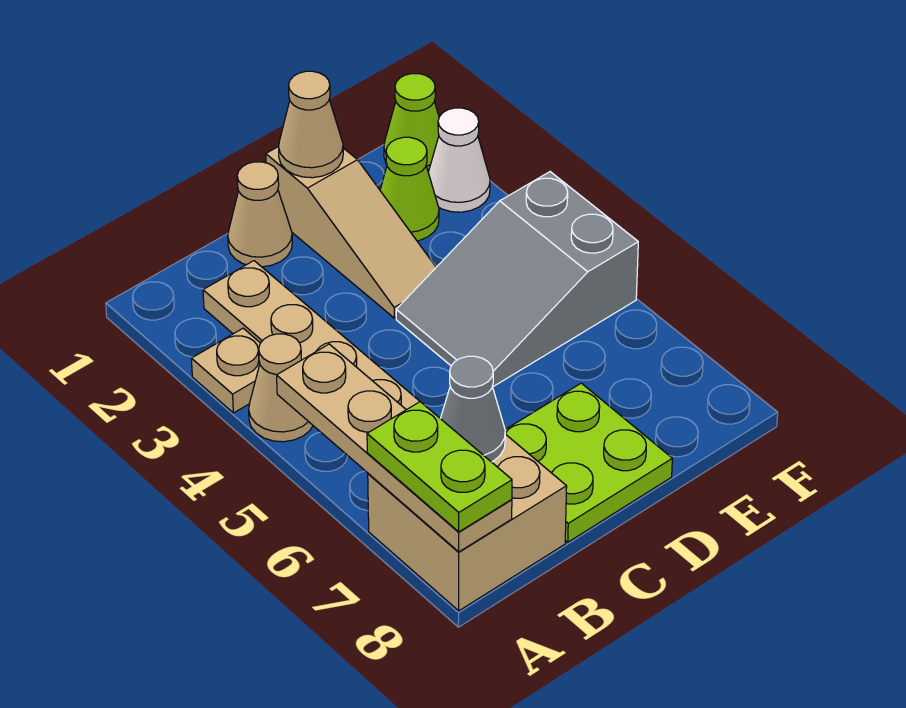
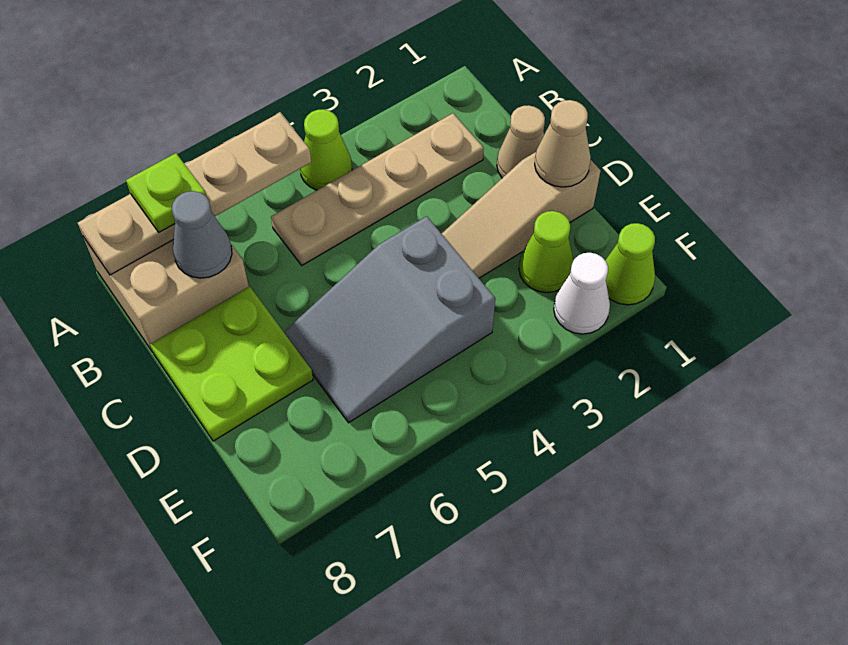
tan plate A3 level 1 -> none
tan cone A4 level 1 -> lime cone A4 level 1
lime plate A7:A8 level 3 -> lime plate A7 level 3
grey slope D4:F5 level 1 top F -> grey slope D4:E6 level 1 top 4

